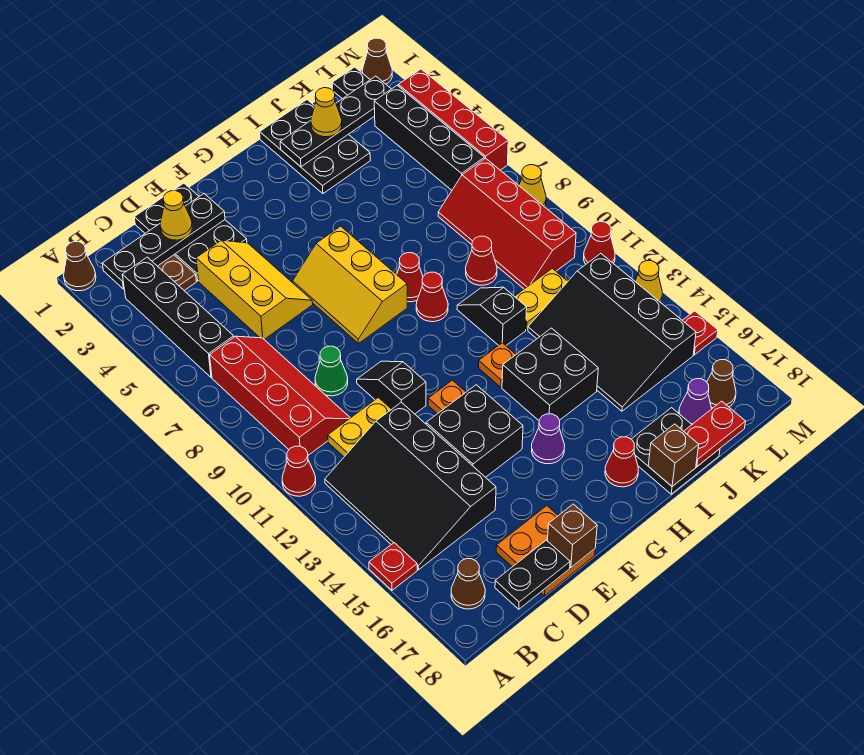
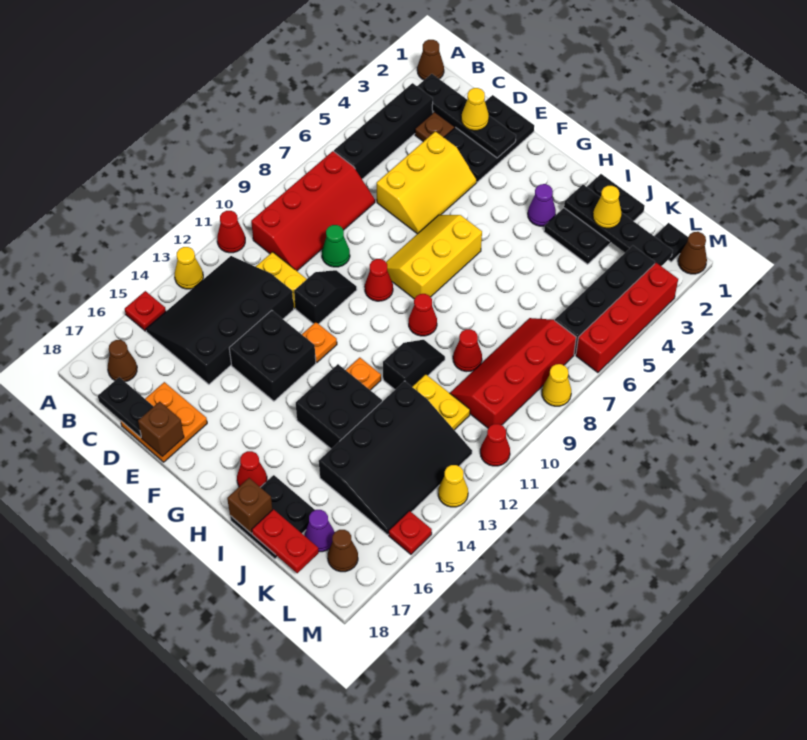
none -> yellow cone A13 level 1
purple cone G15 level 1 -> purple cone H3 level 1
red cone H8 level 1 -> red cone F9 level 1
black slope J12:L15 level 1 top L -> black slope J12:L15 level 1 top J

